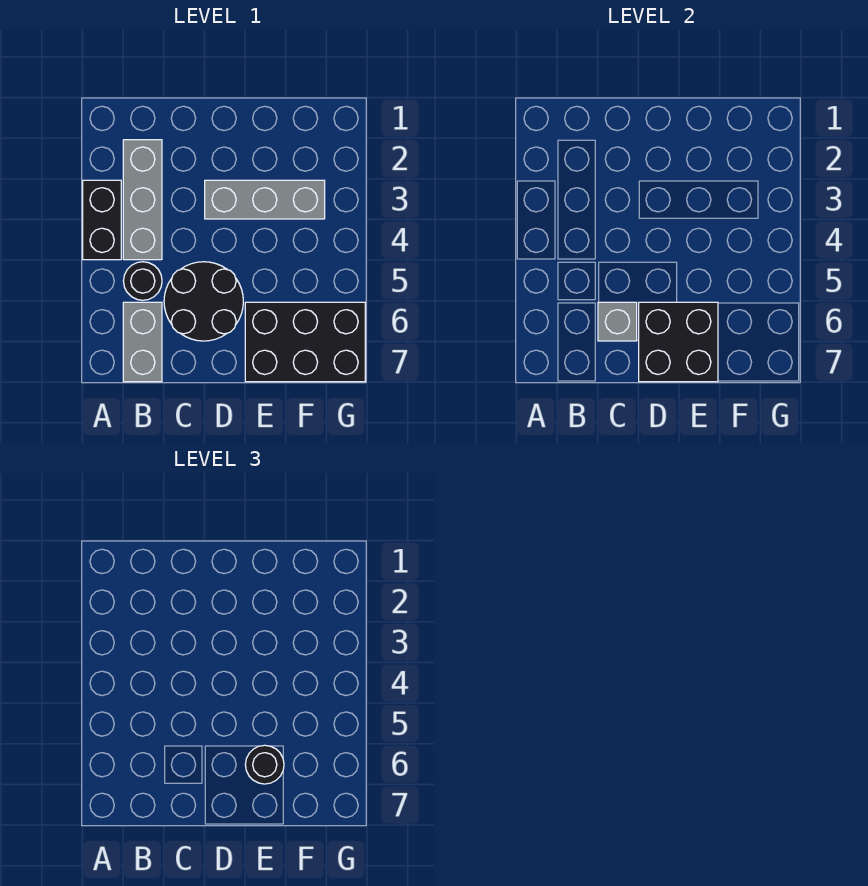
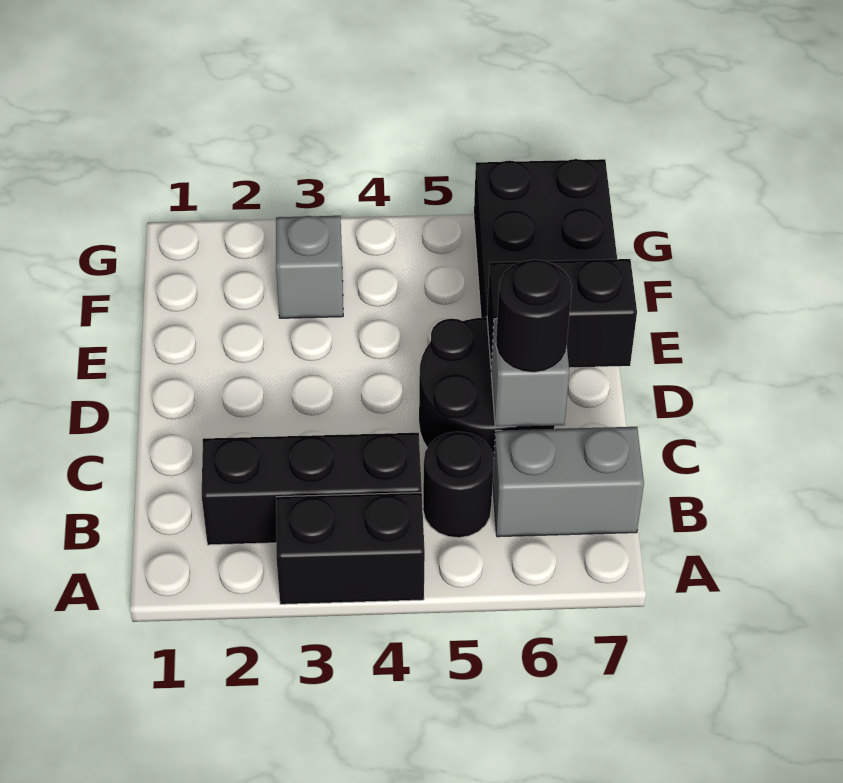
grey brick B2:B4 level 1 -> black brick B2:B4 level 1
grey brick D3:F3 level 1 -> grey brick F3 level 1
black brick D6:E7 level 2 -> black brick D6:D7 level 2
black round brick E6 level 3 -> black round brick C6 level 3

